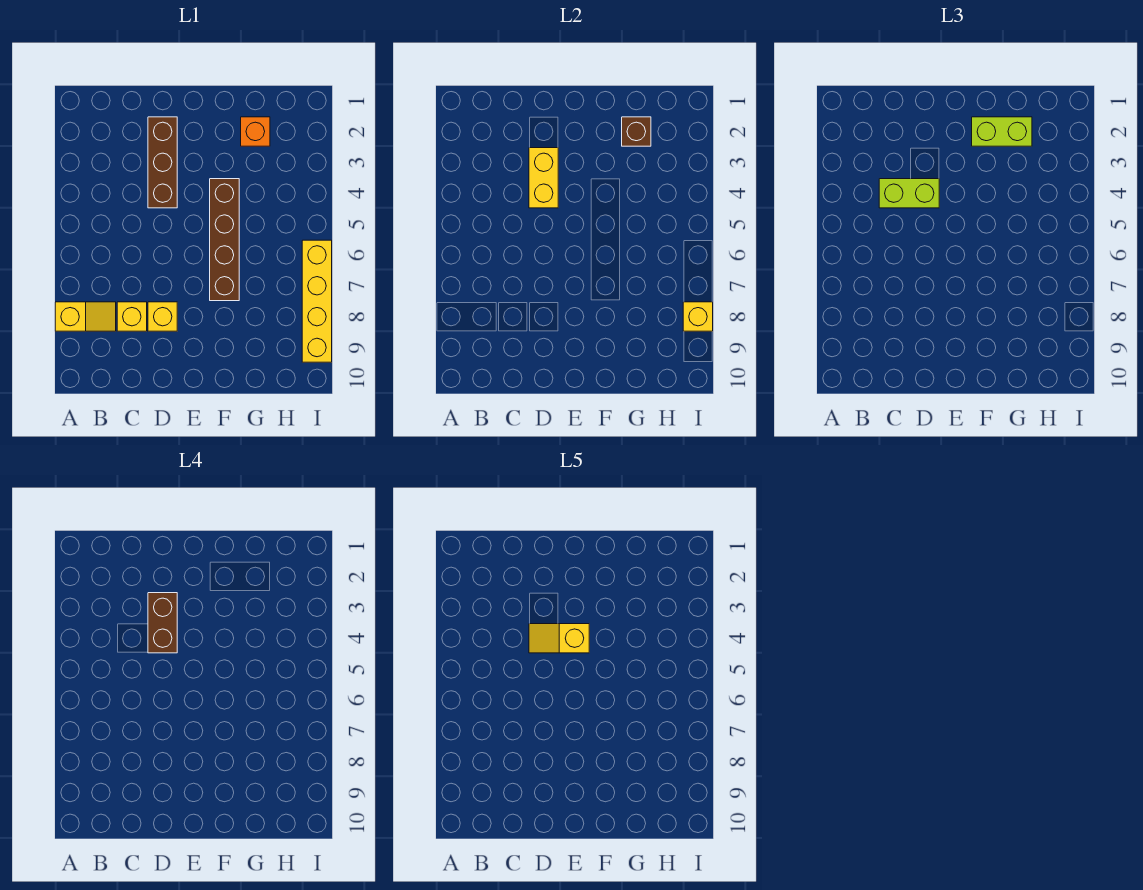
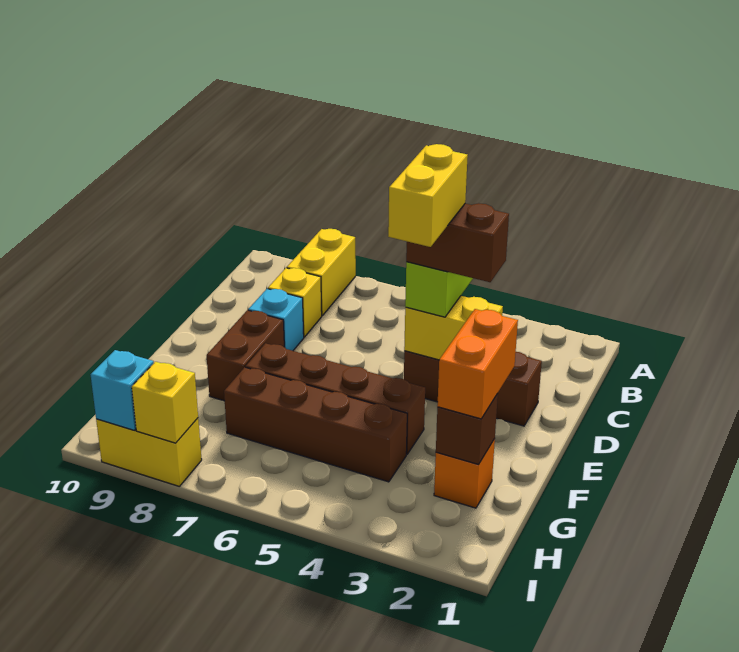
yellow slope A8:B8 level 1 top A -> yellow brick A8:B8 level 1
yellow slope D4:E4 level 5 top E -> yellow brick D4:E4 level 5
yellow brick D8 level 1 -> cyan brick D8 level 1
none -> brown brick E8:F8 level 1
lime brick F2:G2 level 3 -> orange brick F2:G2 level 3
none -> brown brick G4:G7 level 1
yellow brick I6:I9 level 1 -> yellow brick I8:I9 level 1
none -> cyan brick I9 level 2

